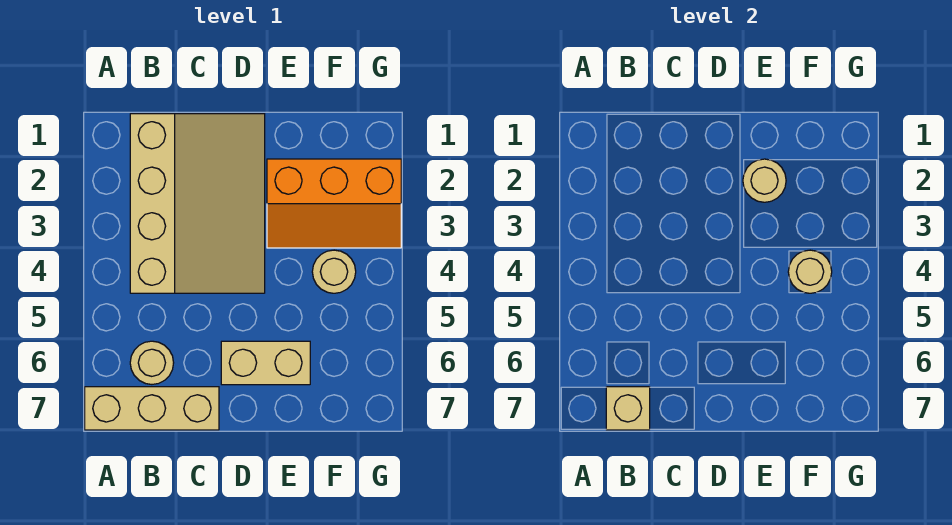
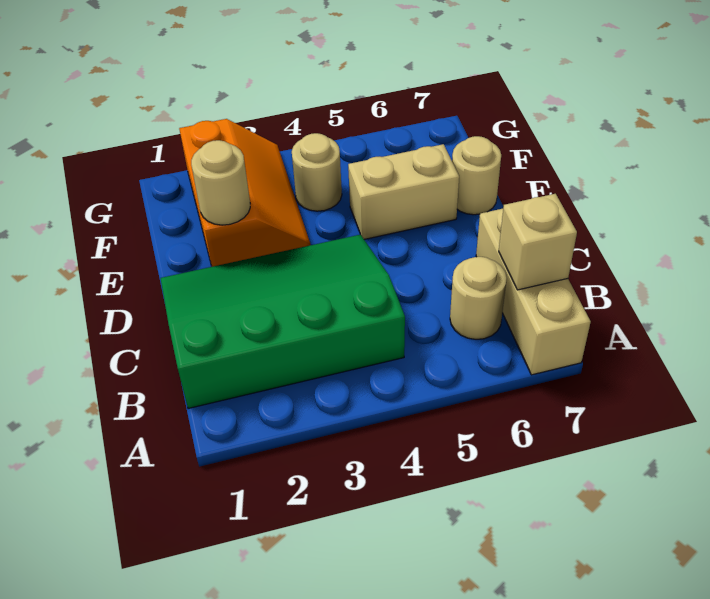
tan slope B1:D4 level 1 top B -> green slope B1:D4 level 1 top B
tan brick D6:E6 level 1 -> tan brick E5:E6 level 1
tan round brick F4 level 2 -> tan round brick E7 level 1

